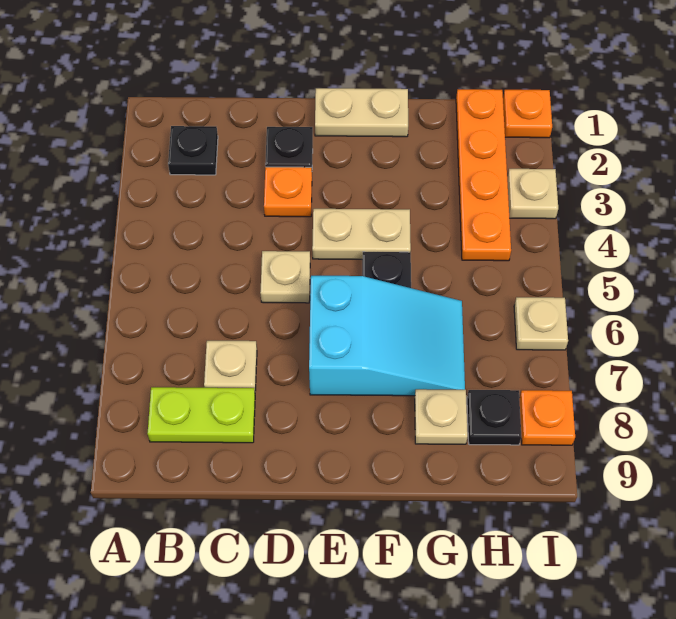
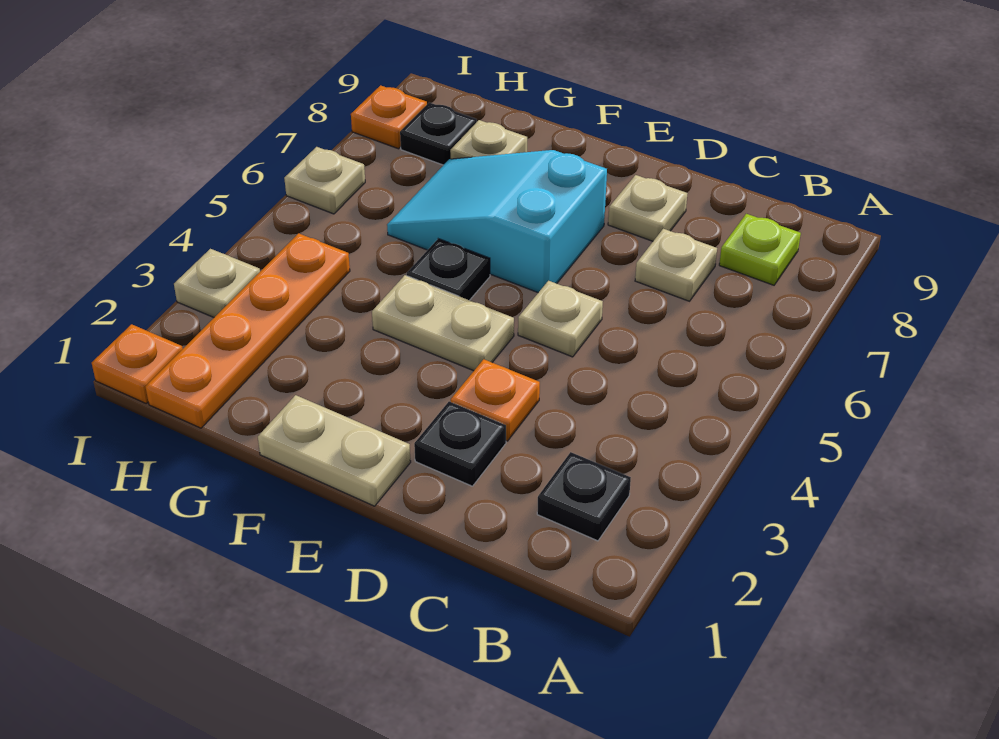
lime plate B8:C8 level 1 -> lime plate B8 level 1
none -> tan plate D8 level 1

